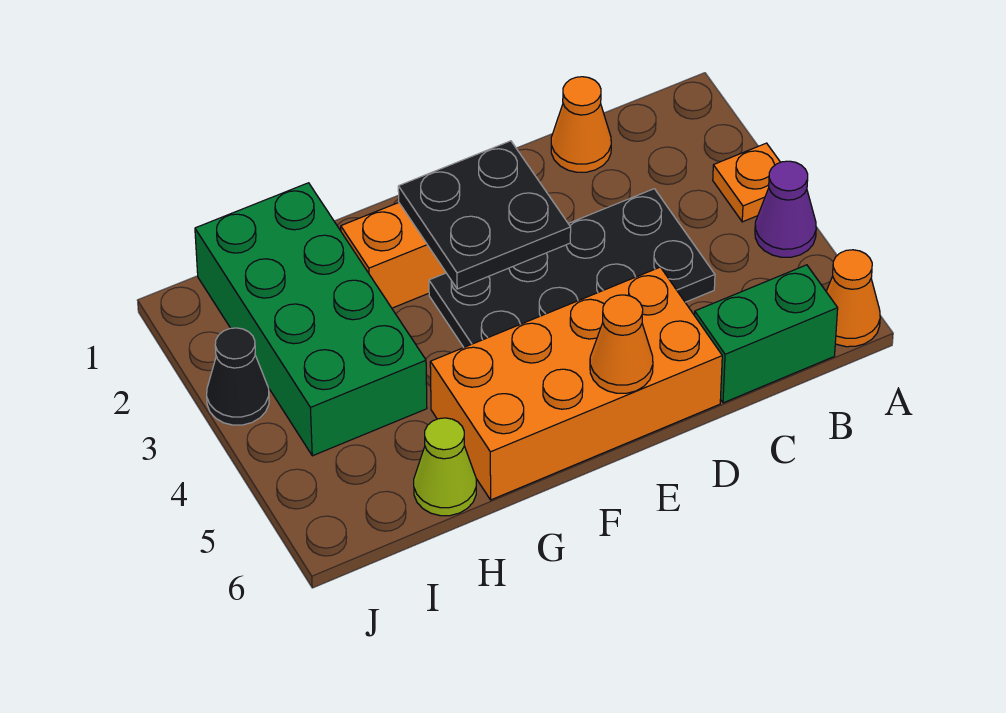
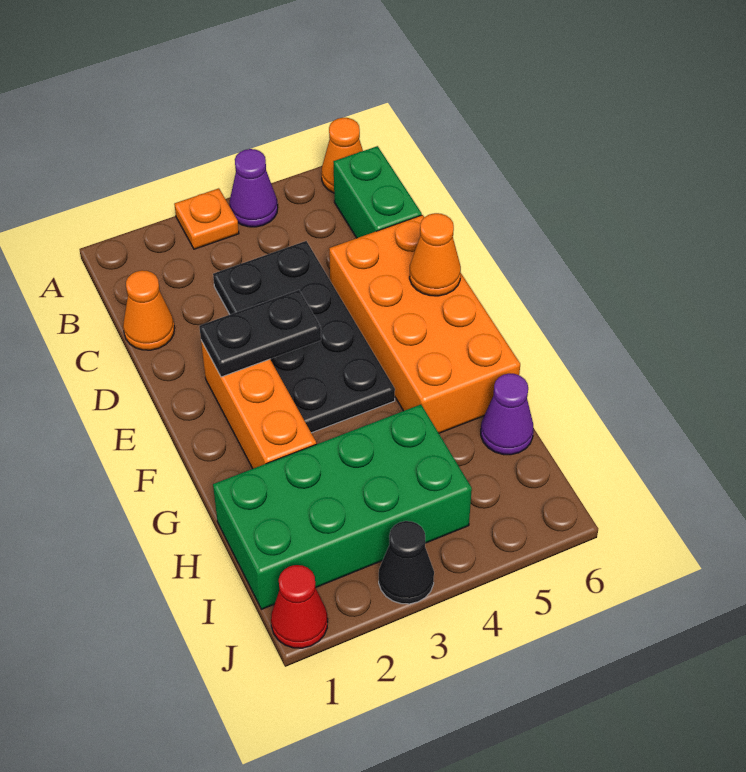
black plate E2:F3 level 2 -> black plate E2:E3 level 2
lime cone H6 level 1 -> purple cone H6 level 1
none -> red cone J1 level 1

